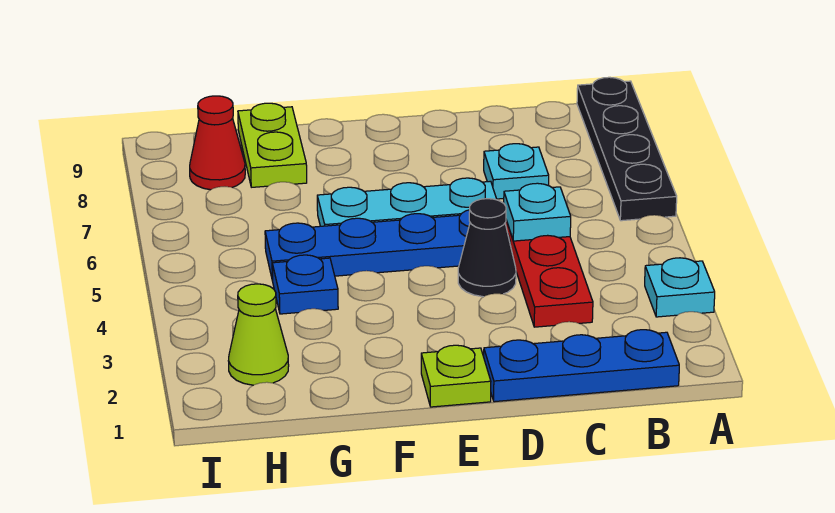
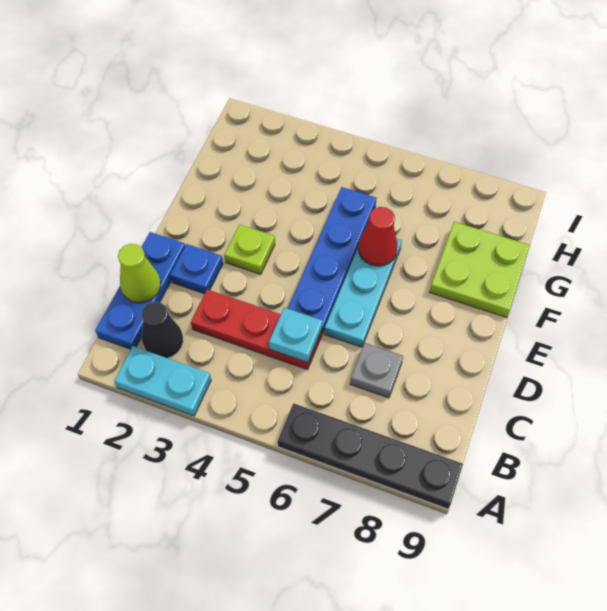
cyan plate A3 level 1 -> cyan plate A2:A3 level 1
cyan plate C7 level 1 -> grey plate C7 level 1
black cone D4 level 1 -> black cone B2 level 1
lime plate E1 level 1 -> lime plate E3 level 1
blue plate G4 level 1 -> blue plate D2 level 1
lime plate G8:G9 level 1 -> lime plate F8:G9 level 1
lime cone H2 level 1 -> lime cone C1 level 2
red cone H8 level 1 -> red cone F6 level 2

